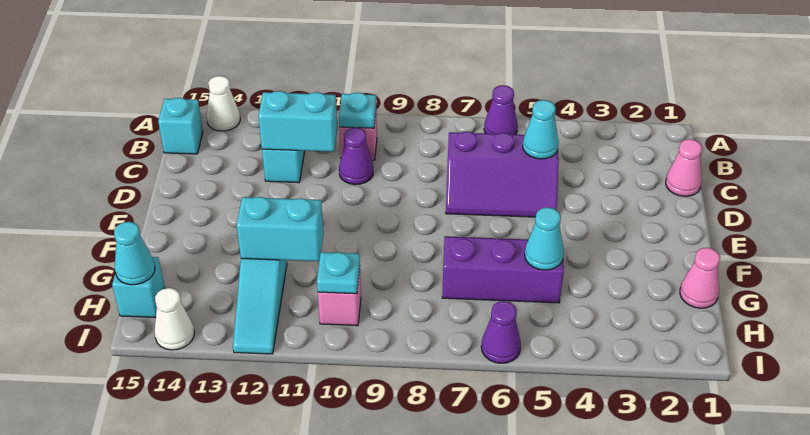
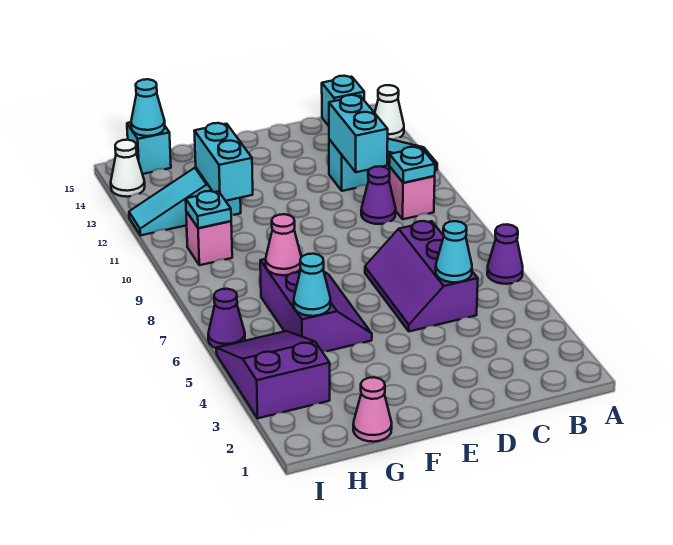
pink cone C1 level 1 -> pink cone G7 level 2
none -> purple slope H3:I5 level 1 top 3

